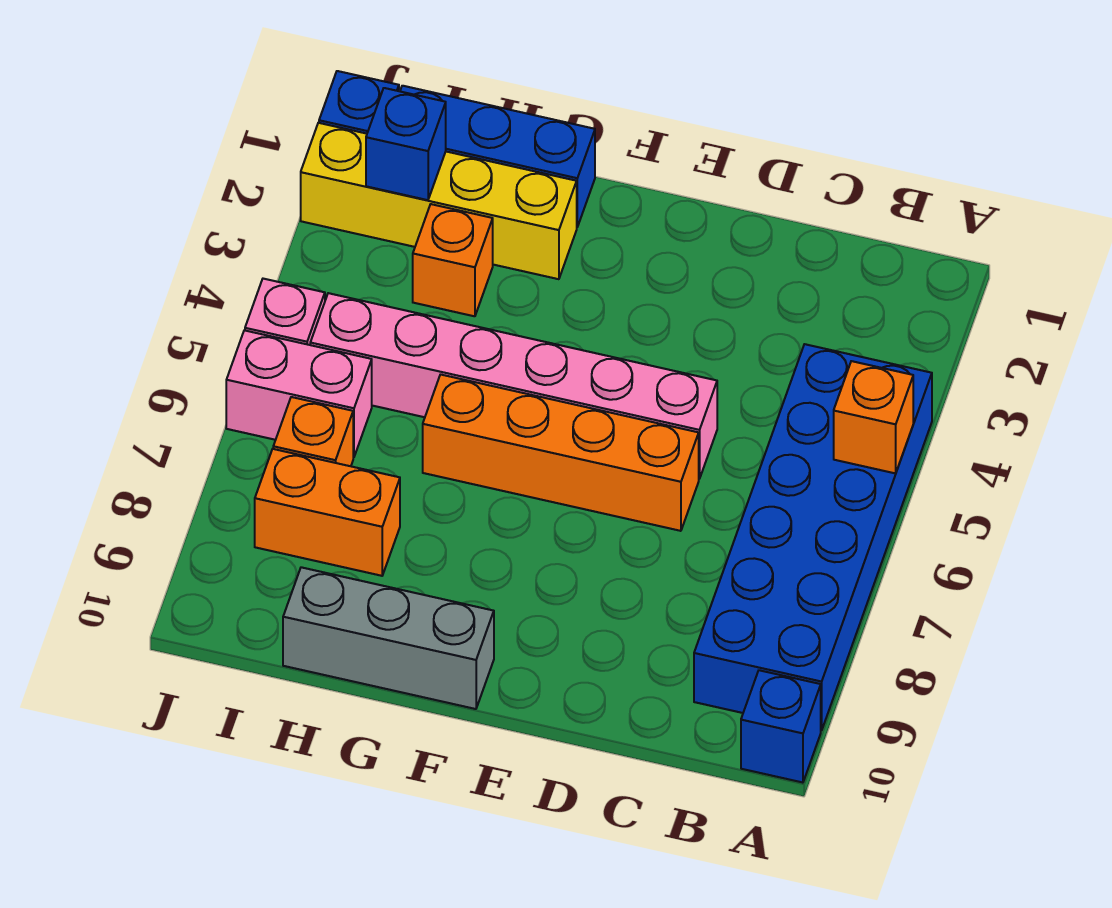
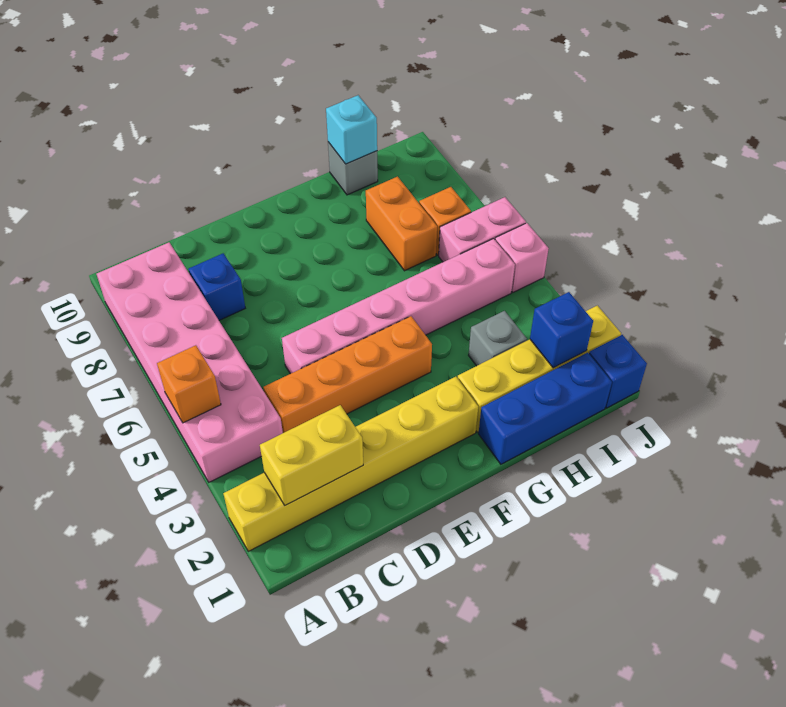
none -> yellow brick A2:F2 level 1
blue brick A4:B9 level 1 -> pink brick A4:B9 level 1
blue brick A10 level 1 -> blue brick C8 level 1
none -> yellow brick B2:C2 level 2
orange brick D6:G6 level 1 -> orange brick C4:F4 level 1
grey brick F10:H10 level 1 -> grey brick H10 level 1
orange brick H3 level 1 -> grey brick H3 level 1
orange brick H8:I8 level 1 -> orange brick H7:H8 level 1
none -> cyan brick H10 level 2

